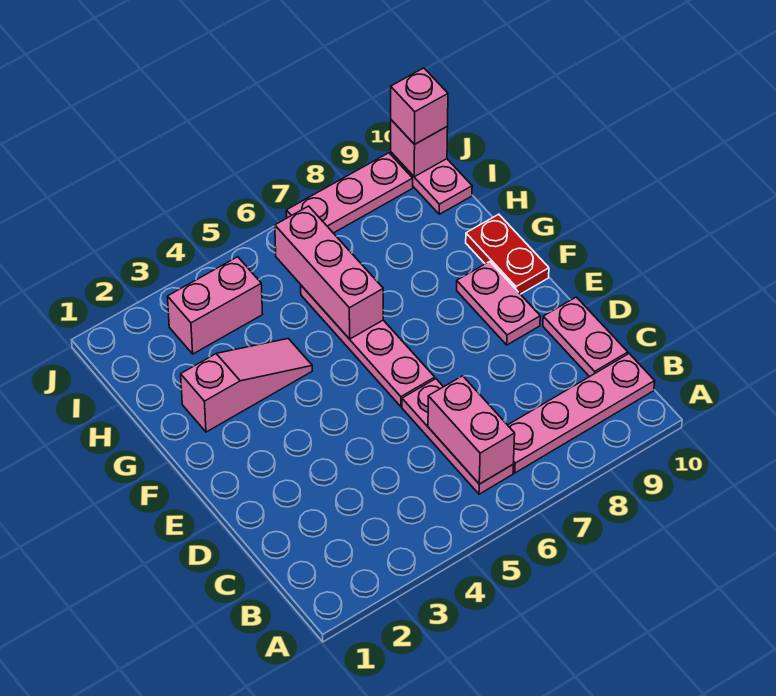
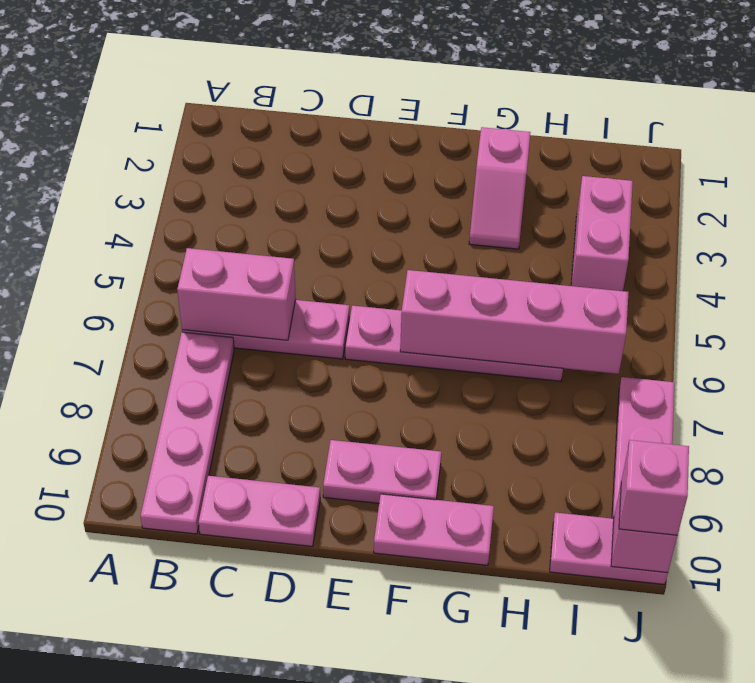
red plate F10:G10 level 1 -> pink plate F10:G10 level 1
pink slope G2:G4 level 1 top 2 -> pink slope G2:G3 level 1 top 2
pink brick G6:I6 level 2 -> pink brick F6:I6 level 2

